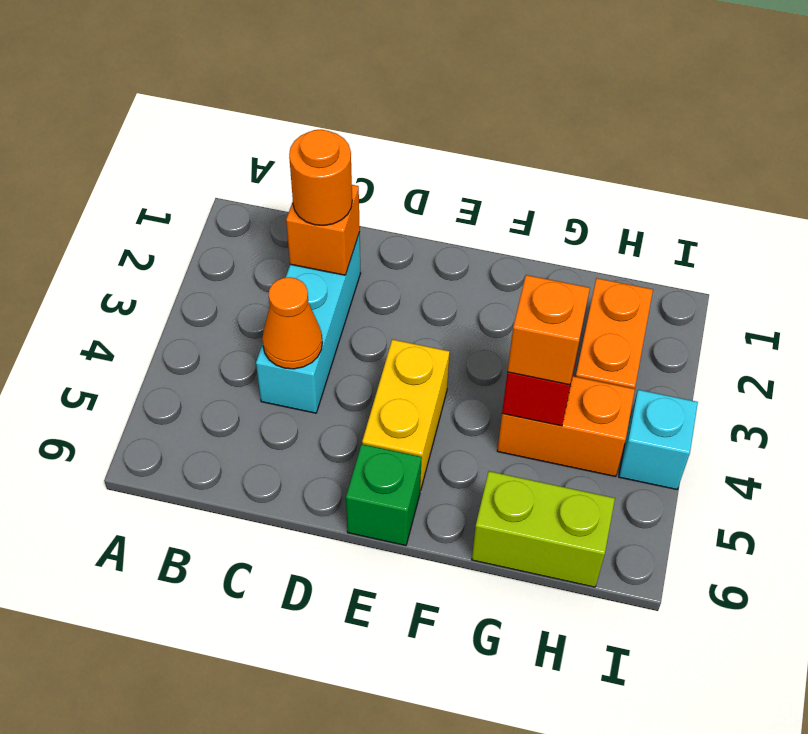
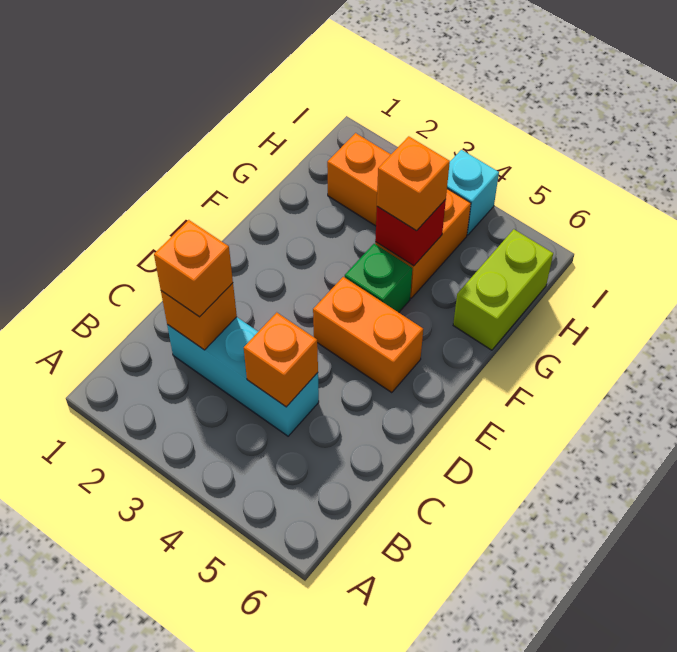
orange round brick C2 level 3 -> orange brick C2 level 3
orange cone C4 level 2 -> orange brick C4 level 2
yellow brick E4:E5 level 1 -> orange brick E4:E5 level 1
green brick E6 level 1 -> green brick F4 level 1

